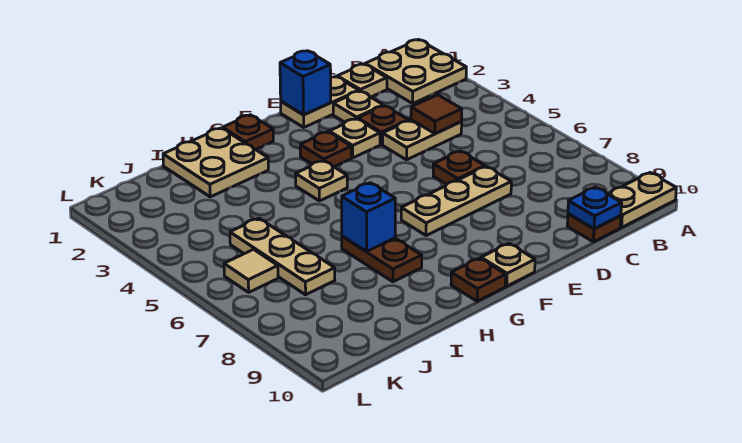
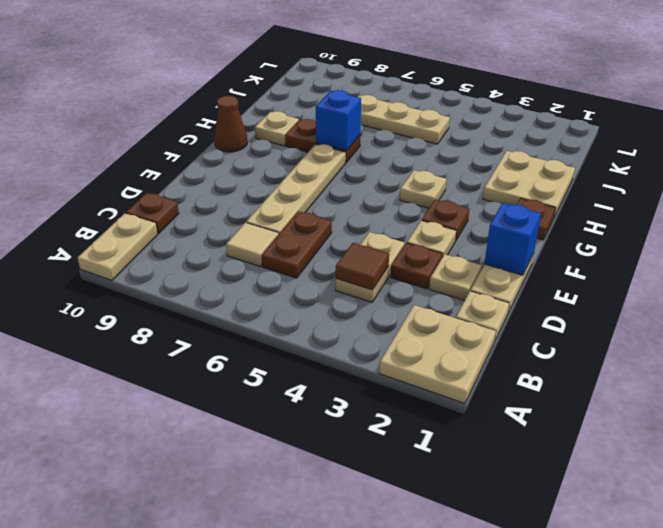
blue plate C10 level 2 -> none
brown plate D6 level 1 -> brown plate C6:D6 level 1
tan plate D7:F7 level 1 -> tan plate D7:G7 level 1
tan plate F10 level 1 -> tan plate H9 level 1
brown plate G10 level 1 -> brown cone G10 level 1
tan tile K6 level 1 -> tan tile C7 level 1

